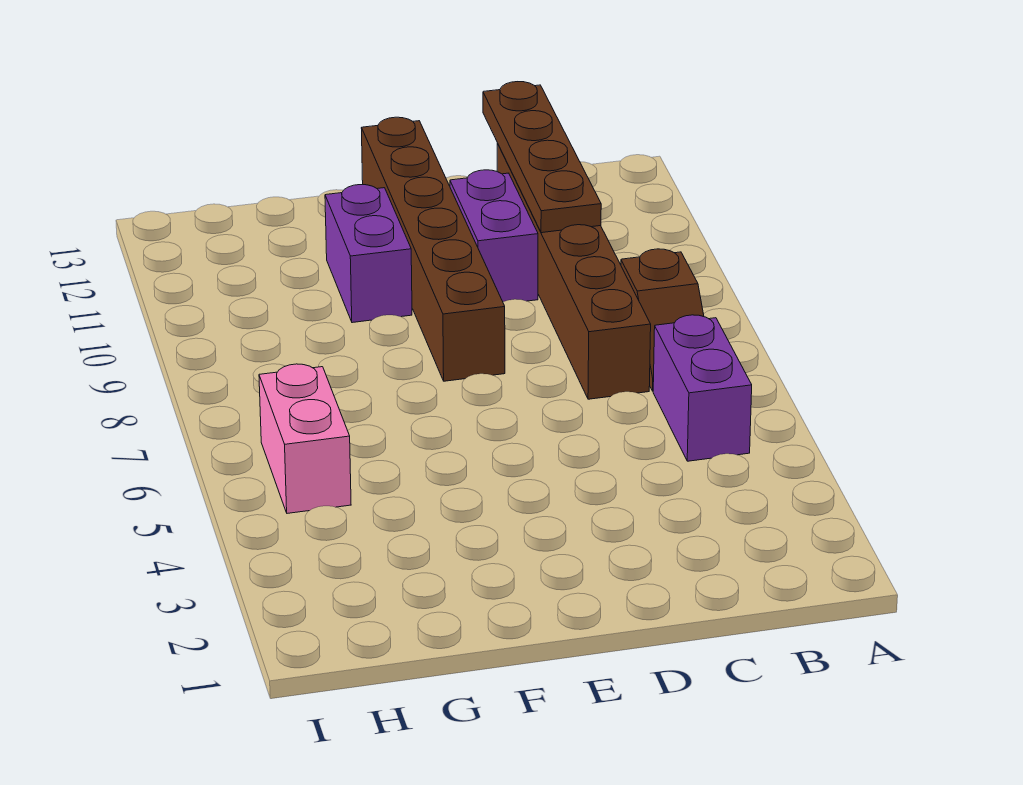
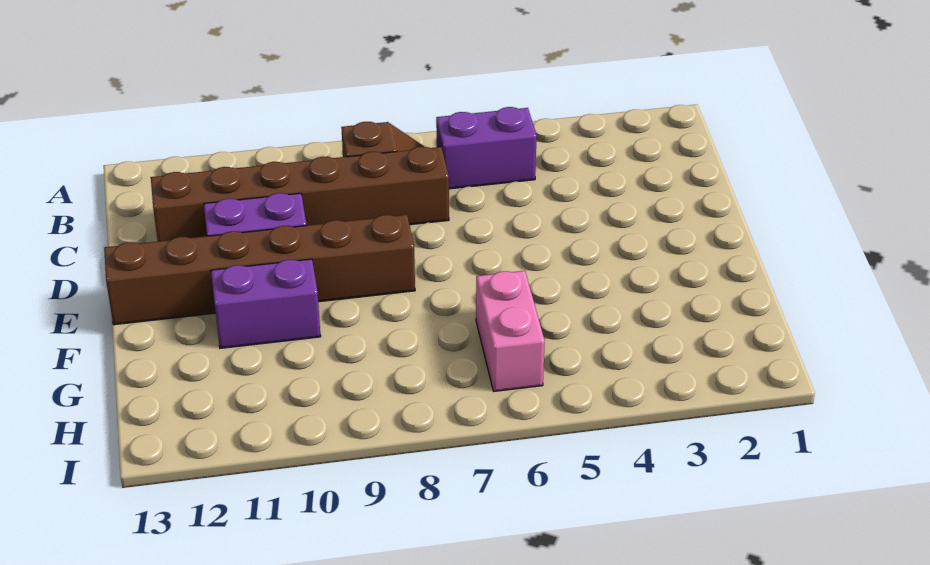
brown plate C10:C13 level 2 -> none
pink brick H5:H6 level 1 -> pink brick G6:H6 level 1

